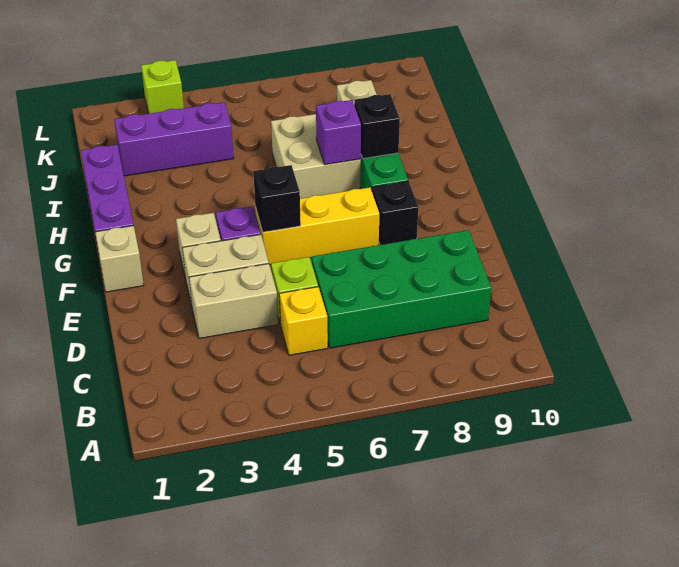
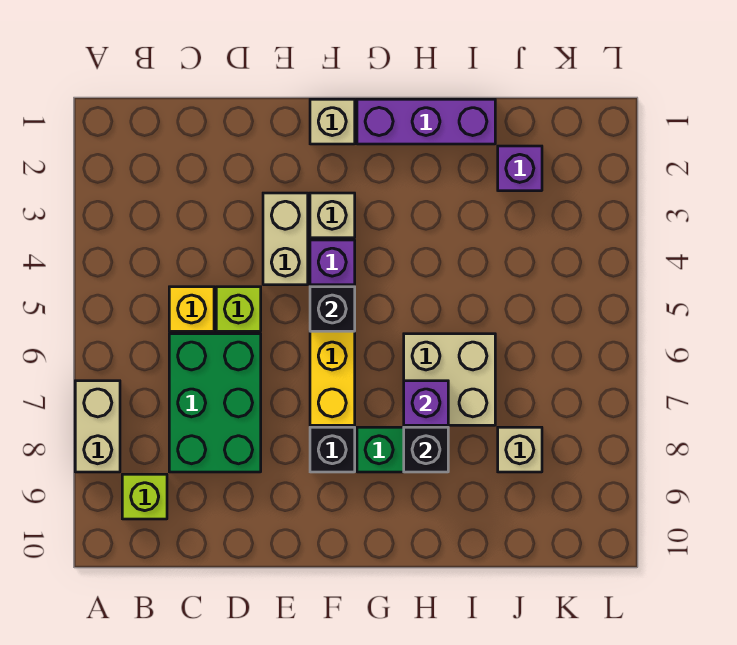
green brick C6:D9 level 1 -> green brick C6:D8 level 1
tan brick D3:D4 level 1 -> tan brick A7:A8 level 1
purple brick J2:J4 level 1 -> purple brick J2 level 1
lime brick L3 level 1 -> lime brick B9 level 1

